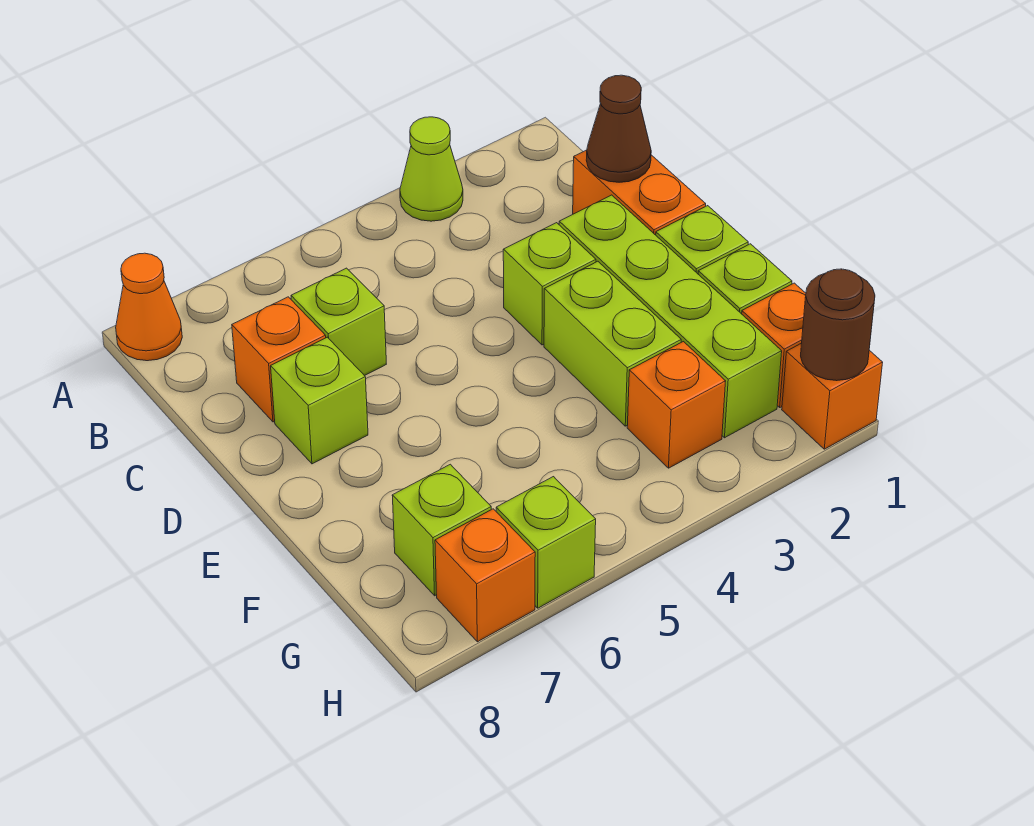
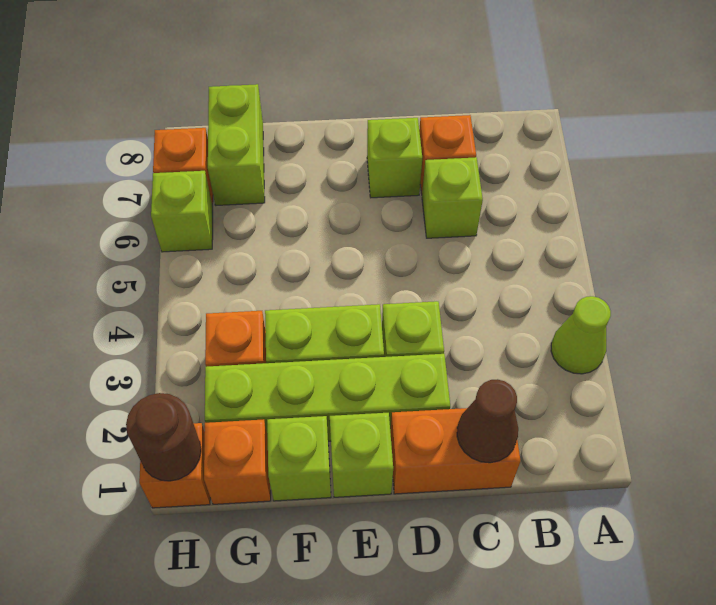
orange cone A8 level 1 -> none
lime brick G7 level 1 -> lime brick G7:G8 level 1

